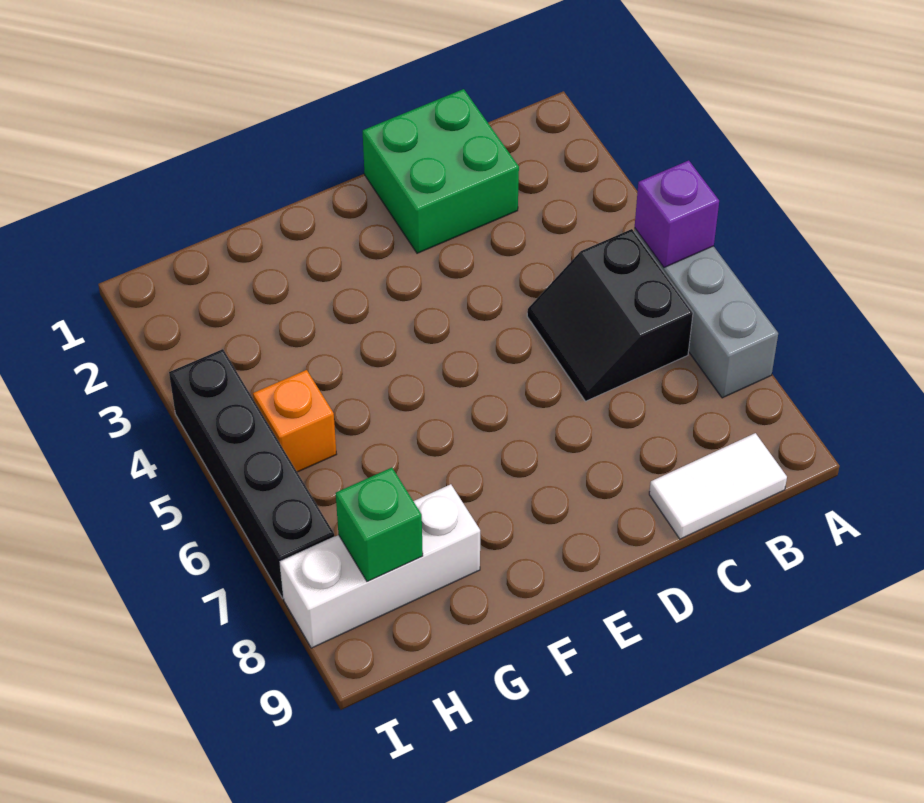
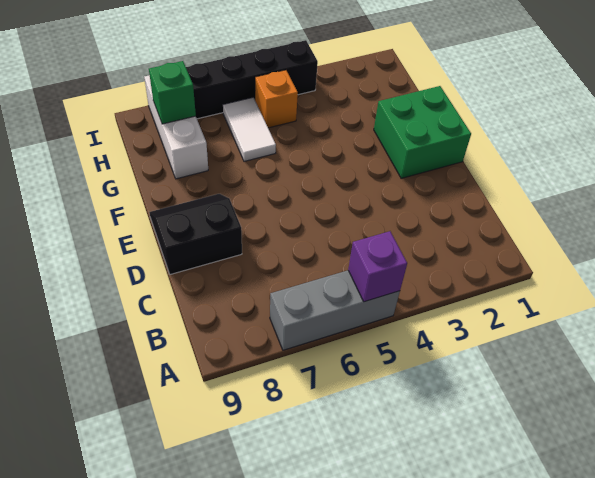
black slope B5:C6 level 1 top B -> black slope D8:E9 level 1 top D
white tile B9:C9 level 1 -> white tile G6:H6 level 1
green brick C1:D2 level 1 -> green brick E1:F2 level 1

